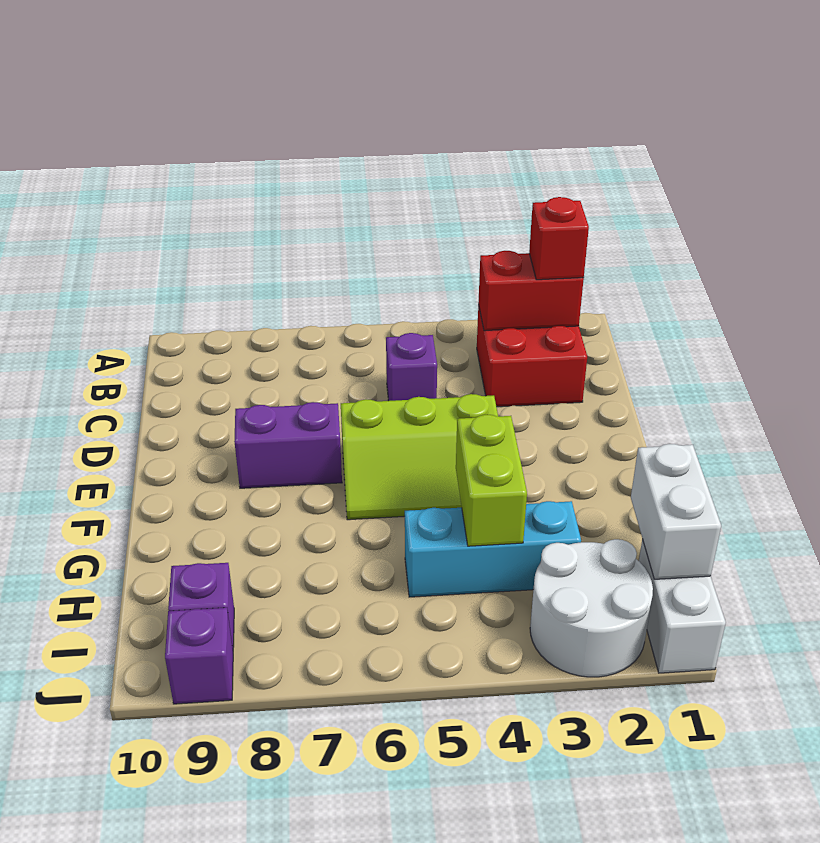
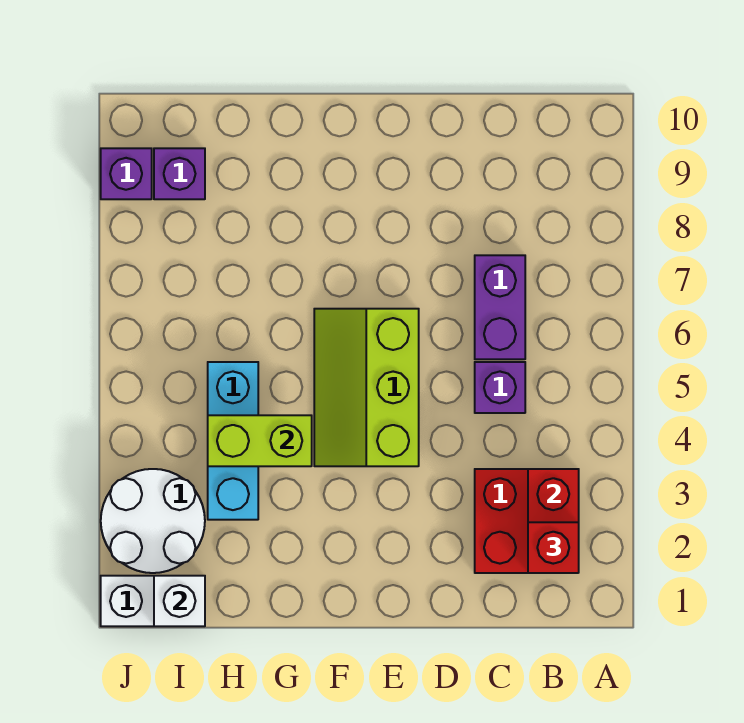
purple brick E7:E8 level 1 -> purple brick C6:C7 level 1
white brick H1:I1 level 2 -> white brick I1 level 2

